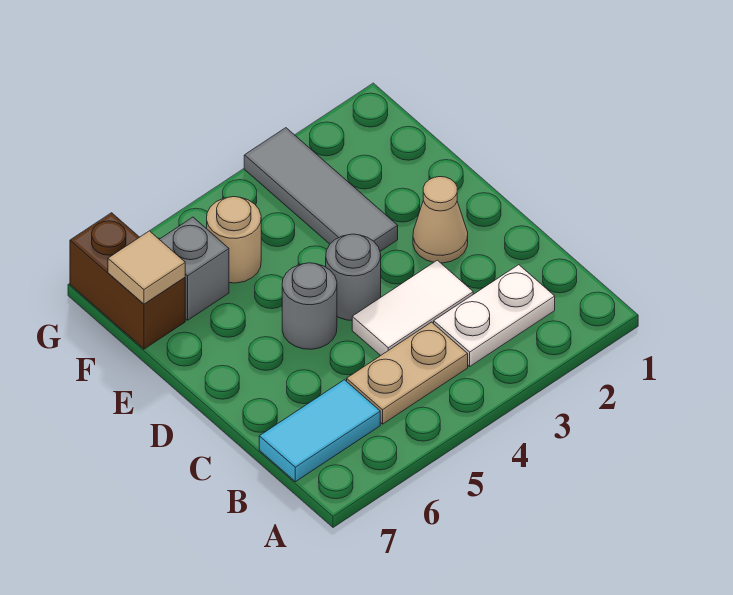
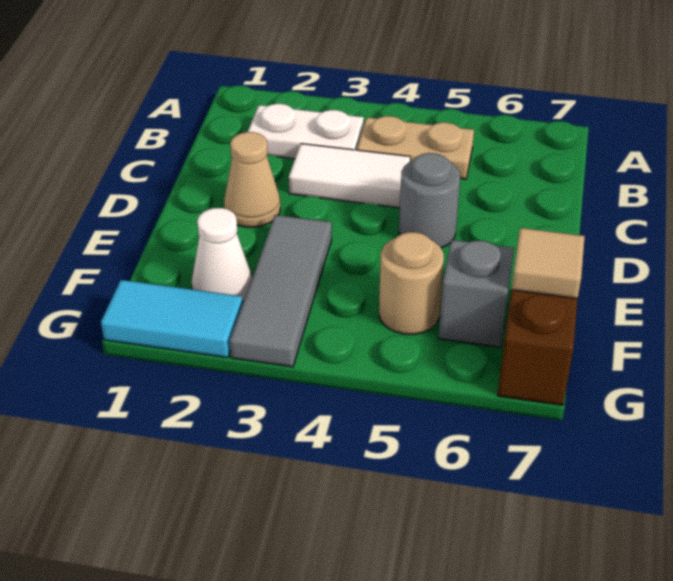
cyan tile B6:B7 level 1 -> cyan tile G1:G2 level 1
grey round brick D4 level 1 -> none
none -> white cone F2 level 1

